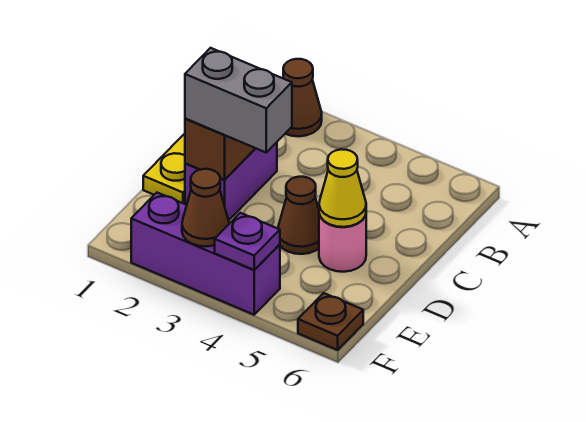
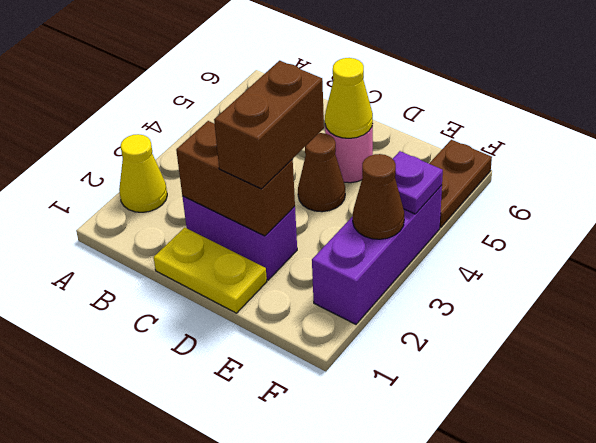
brown cone A2 level 1 -> yellow cone A2 level 1
grey brick D2:D3 level 3 -> brown brick D2:D3 level 3
brown plate F6 level 1 -> brown plate F5:F6 level 1

